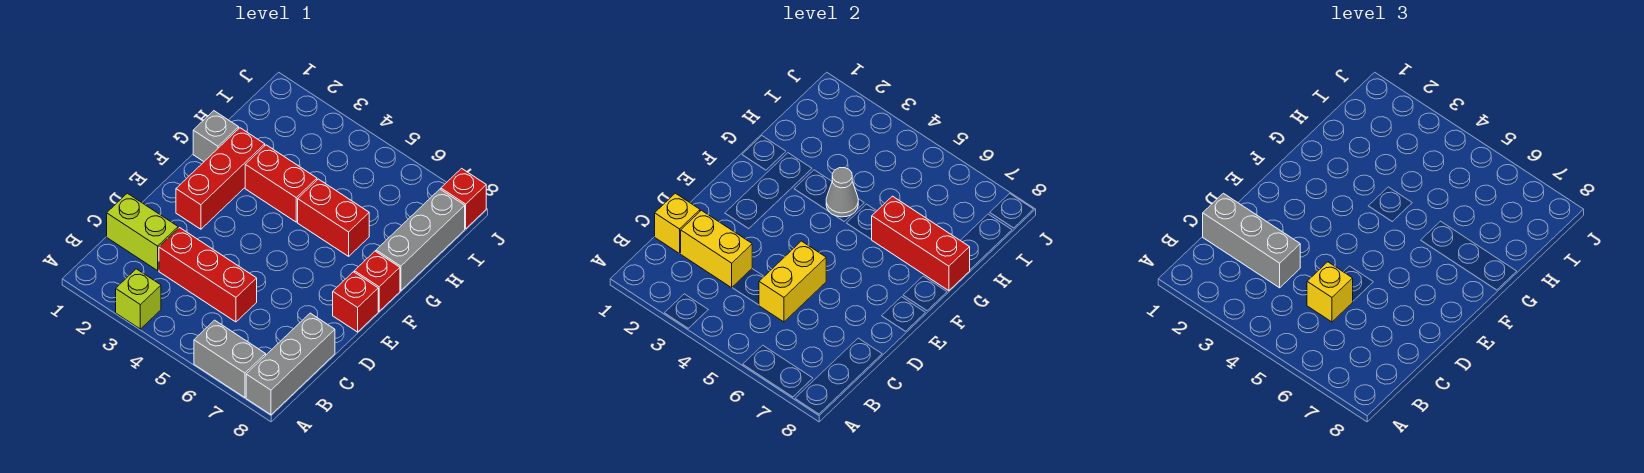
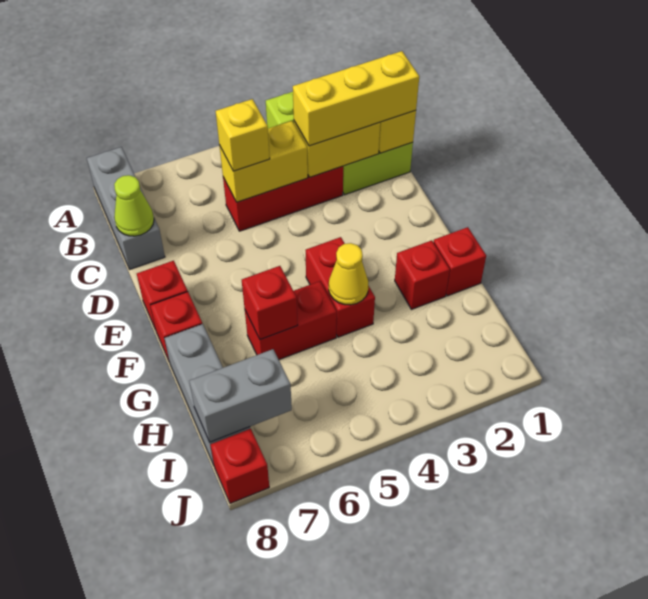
grey brick A6:A7 level 1 -> grey brick I7:I8 level 2
grey brick C1:C3 level 3 -> yellow brick C1:C3 level 3
yellow brick C5:D5 level 2 -> yellow brick C4:C5 level 2
none -> lime cone C8 level 2
red brick E2:G2 level 1 -> red brick G2 level 1
grey brick G1 level 1 -> red brick G1 level 1
red brick G3:G4 level 1 -> red brick F4:G4 level 1
grey cone G4 level 2 -> yellow cone G4 level 2
red brick G6:G8 level 2 -> red brick G6 level 2

